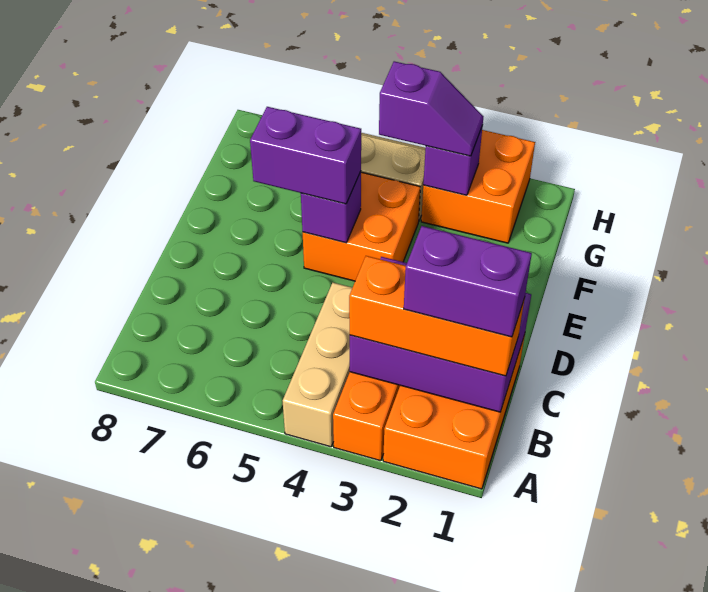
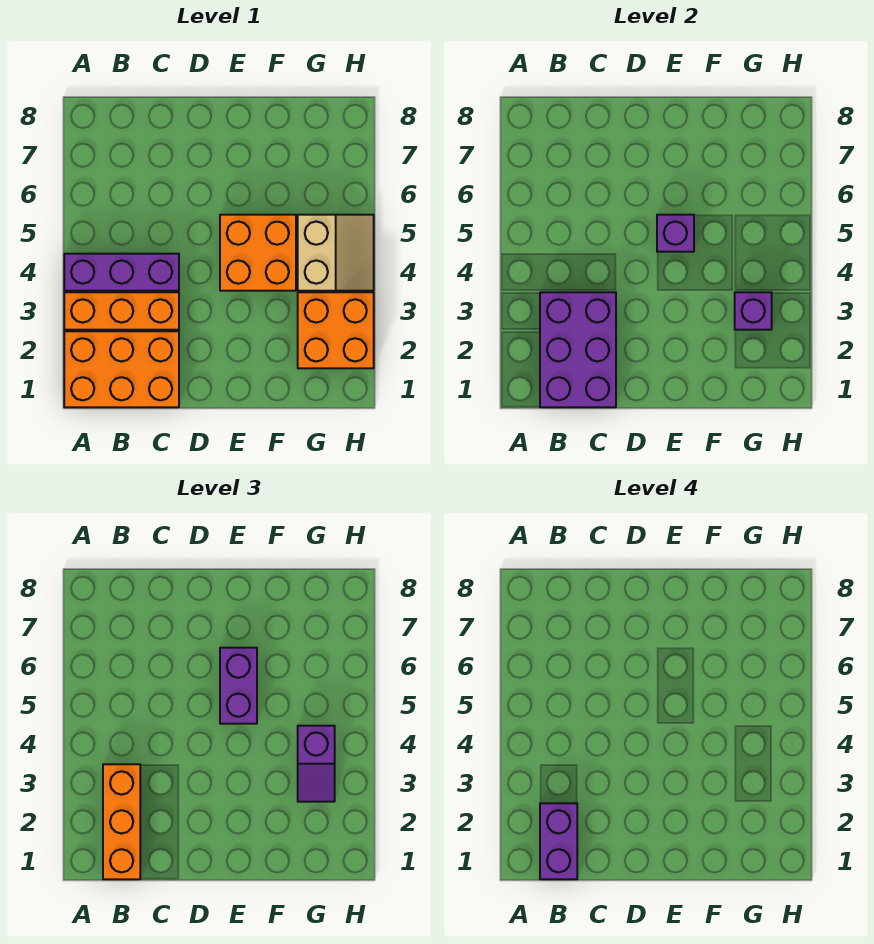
tan brick A4:C4 level 1 -> purple brick A4:C4 level 1

